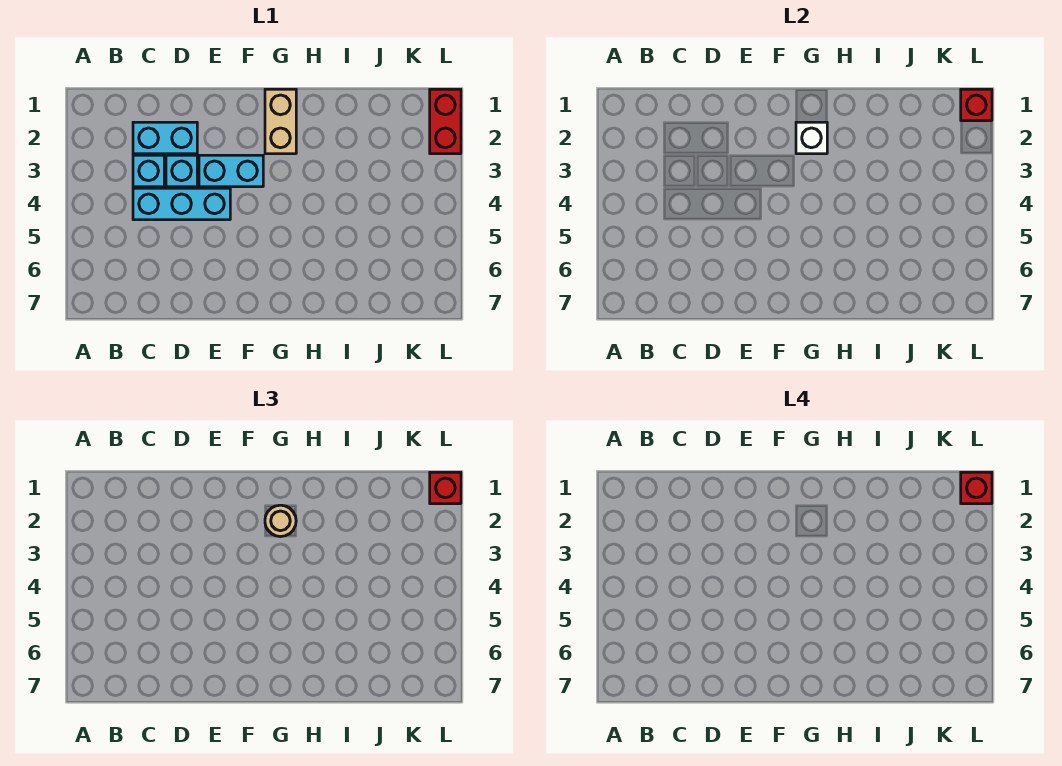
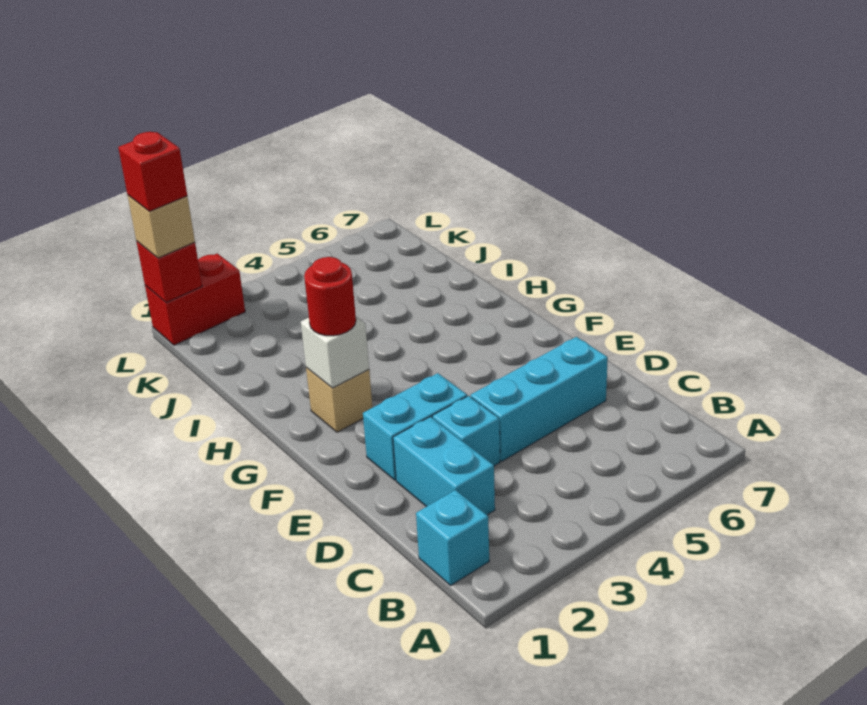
cyan brick C3 level 1 -> cyan brick B1 level 1
cyan brick C4:E4 level 1 -> cyan brick D4:D6 level 1
cyan brick E3:F3 level 1 -> cyan brick E2:E3 level 1
tan brick G1:G2 level 1 -> tan brick G2 level 1
tan round brick G2 level 3 -> red round brick G2 level 3
red brick L1 level 3 -> tan brick L1 level 3

